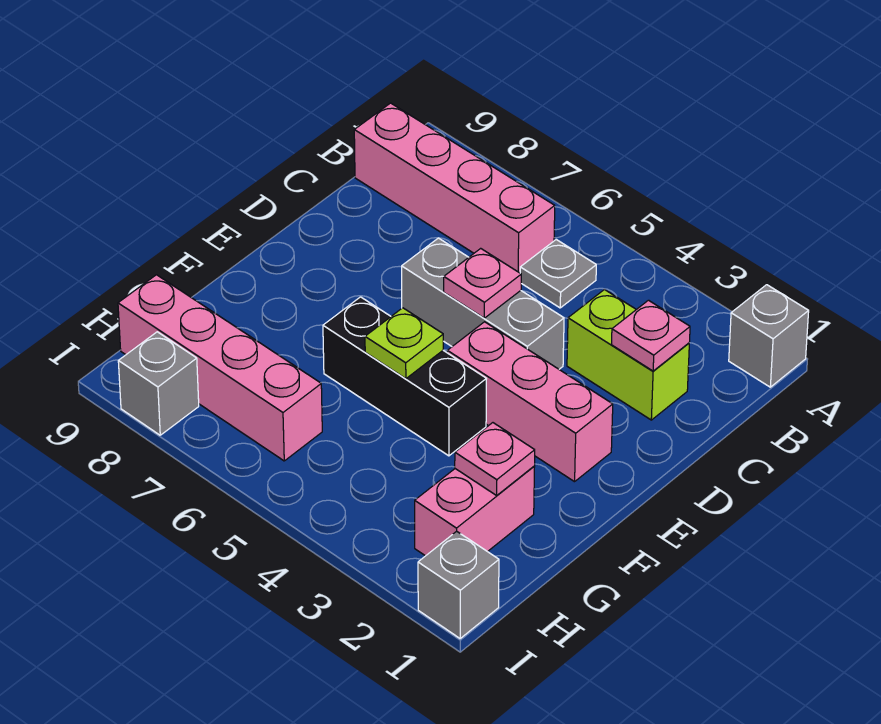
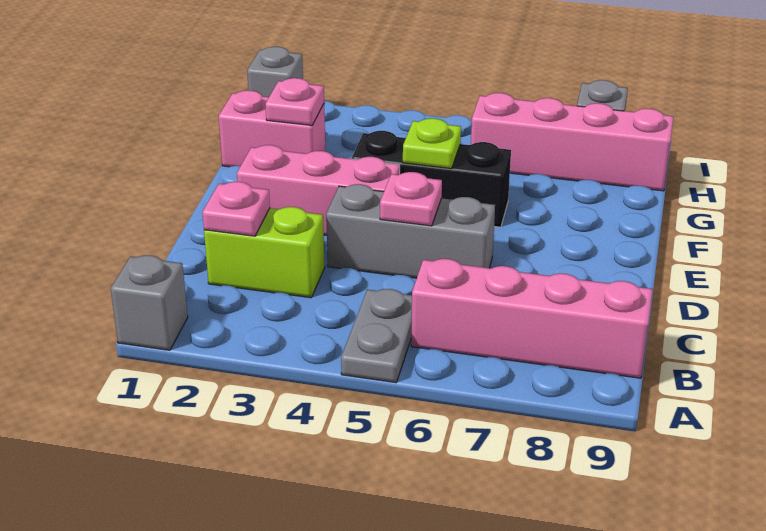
grey plate B5 level 1 -> grey plate A5:B5 level 1
pink brick G2:H2 level 1 -> pink brick G1:G2 level 1

